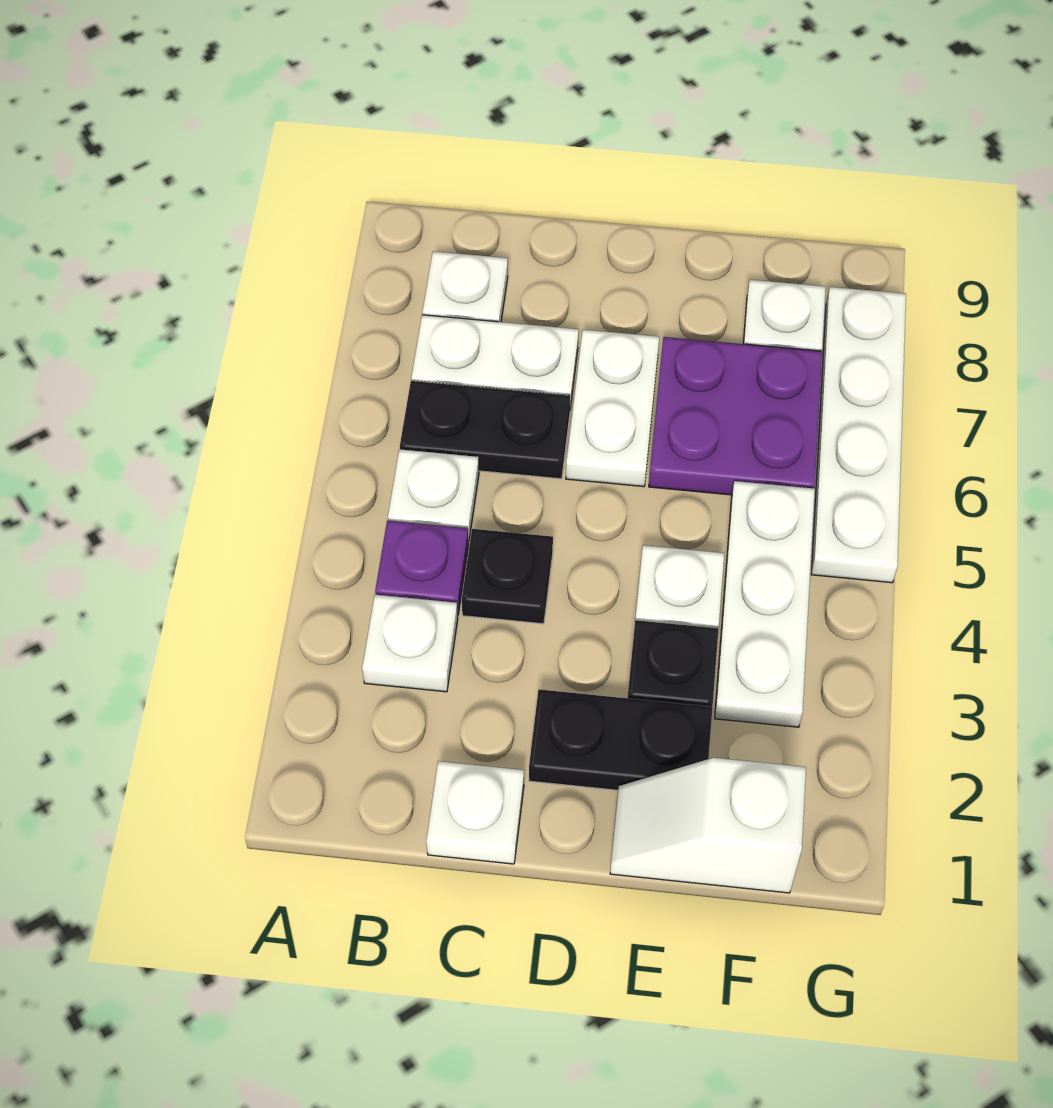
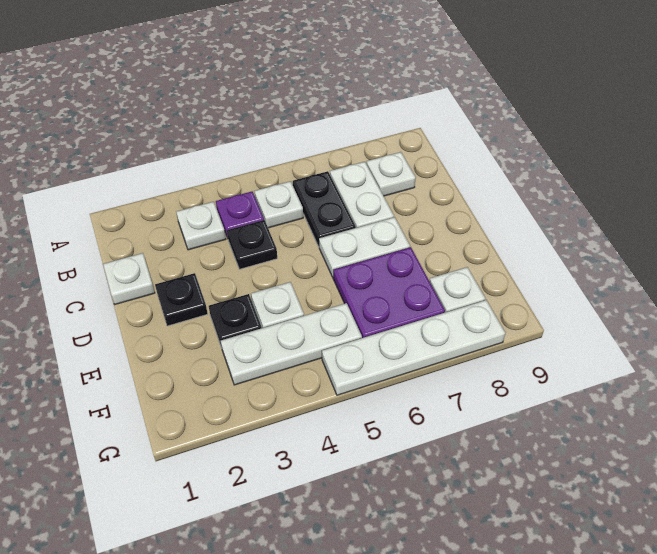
black plate D2:E2 level 1 -> black plate D2 level 1
white slope E1:F1 level 1 top F -> none

